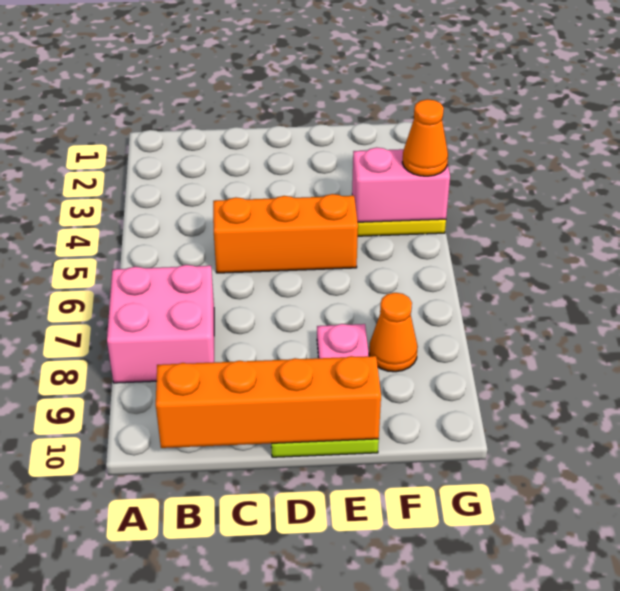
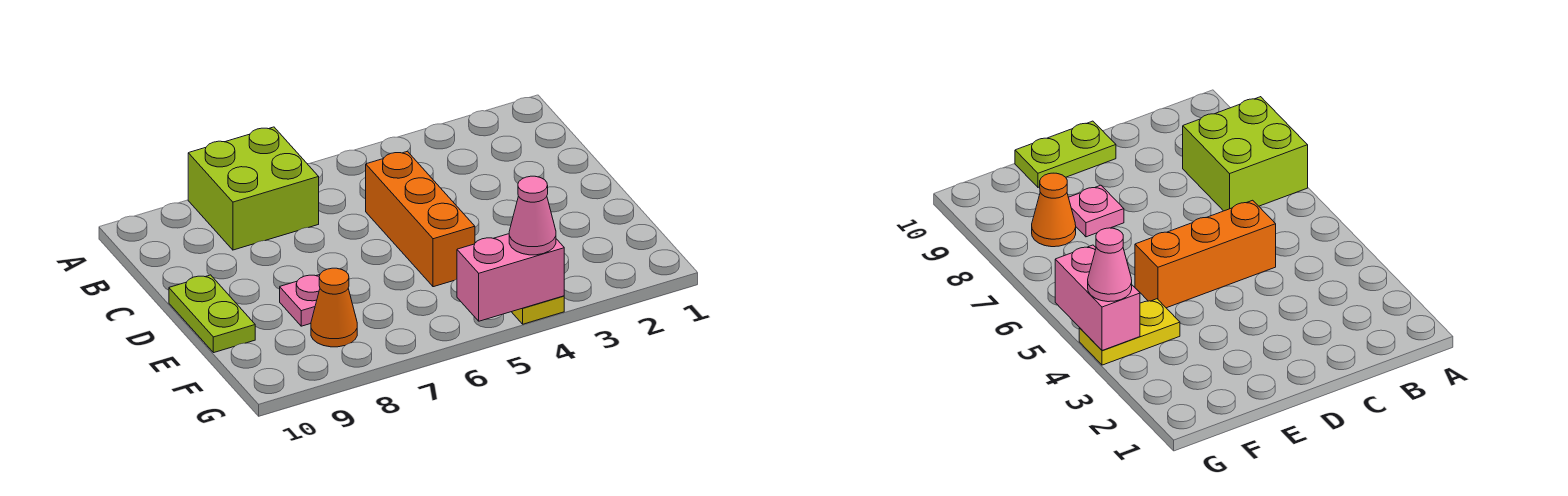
pink brick A7:B8 level 1 -> lime brick A7:B8 level 1
orange brick B10:E10 level 2 -> none
pink brick F4:G4 level 2 -> pink brick G4:G5 level 2
orange cone G4 level 3 -> pink cone G4 level 3

